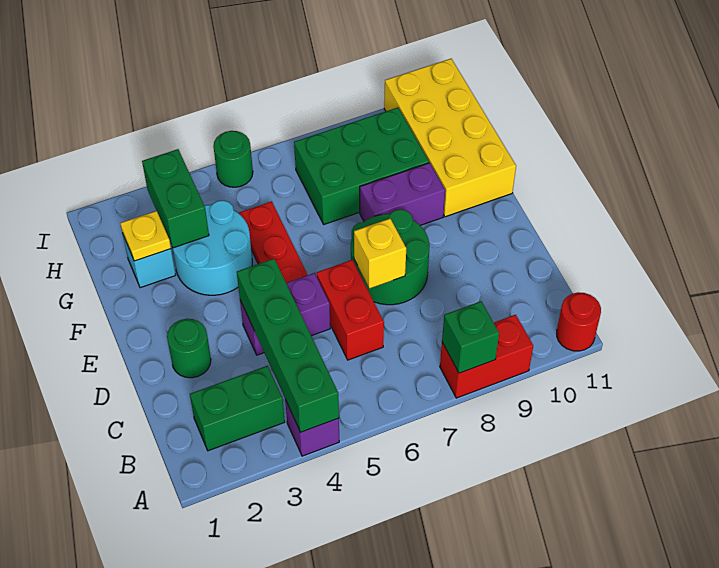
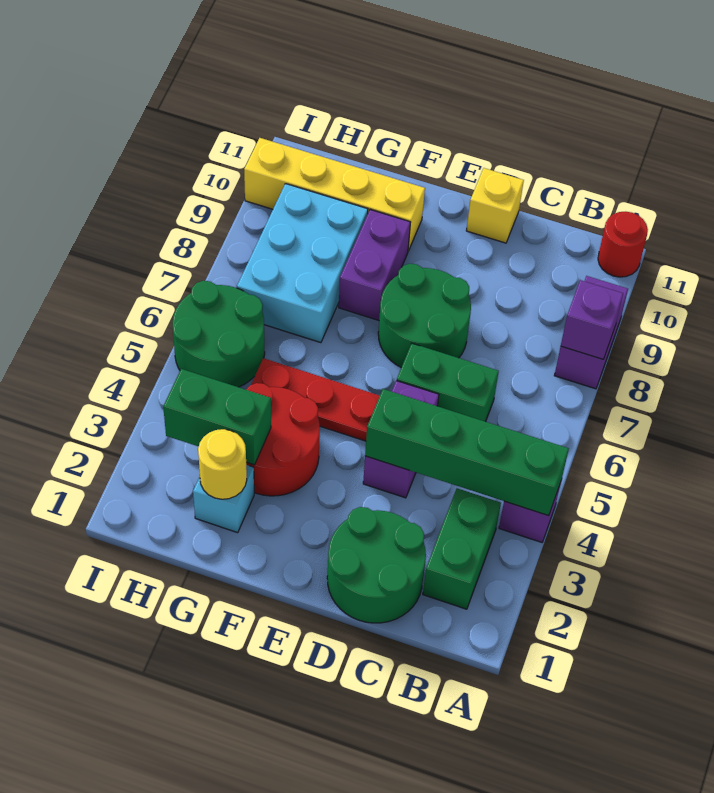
red brick A8:A9 level 1 -> purple brick A8:A9 level 1
green brick A8 level 2 -> purple brick A8 level 2
red brick C6:D6 level 1 -> green brick C6:D6 level 1
green round brick D2 level 1 -> green round brick C1:D2 level 1
yellow brick D7 level 2 -> yellow brick D11 level 1
cyan round brick F3:G4 level 1 -> red round brick F3:G4 level 1
yellow brick F10:I11 level 1 -> yellow brick F10:I10 level 1
yellow plate G2 level 2 -> yellow round brick G2 level 2
green brick G7:H9 level 1 -> cyan brick G7:H9 level 1
green round brick I5 level 1 -> green round brick H5:I6 level 1

